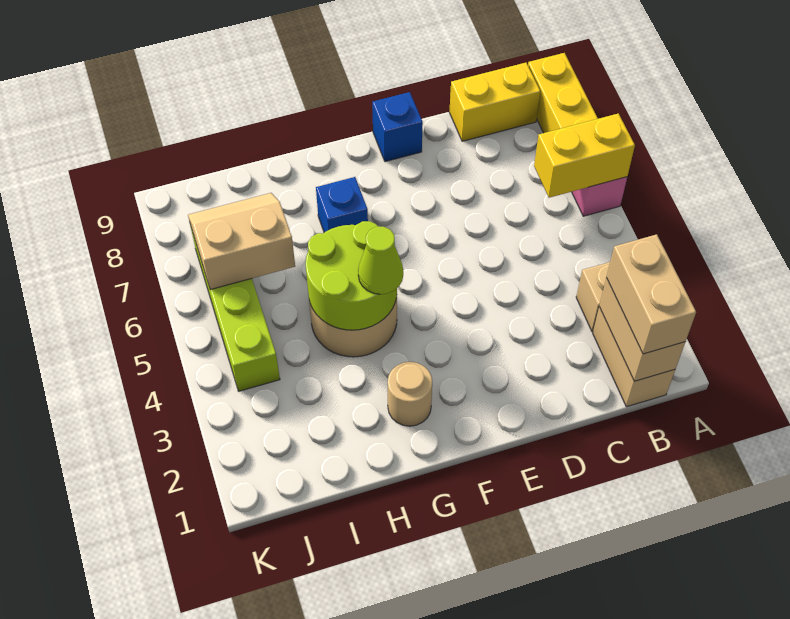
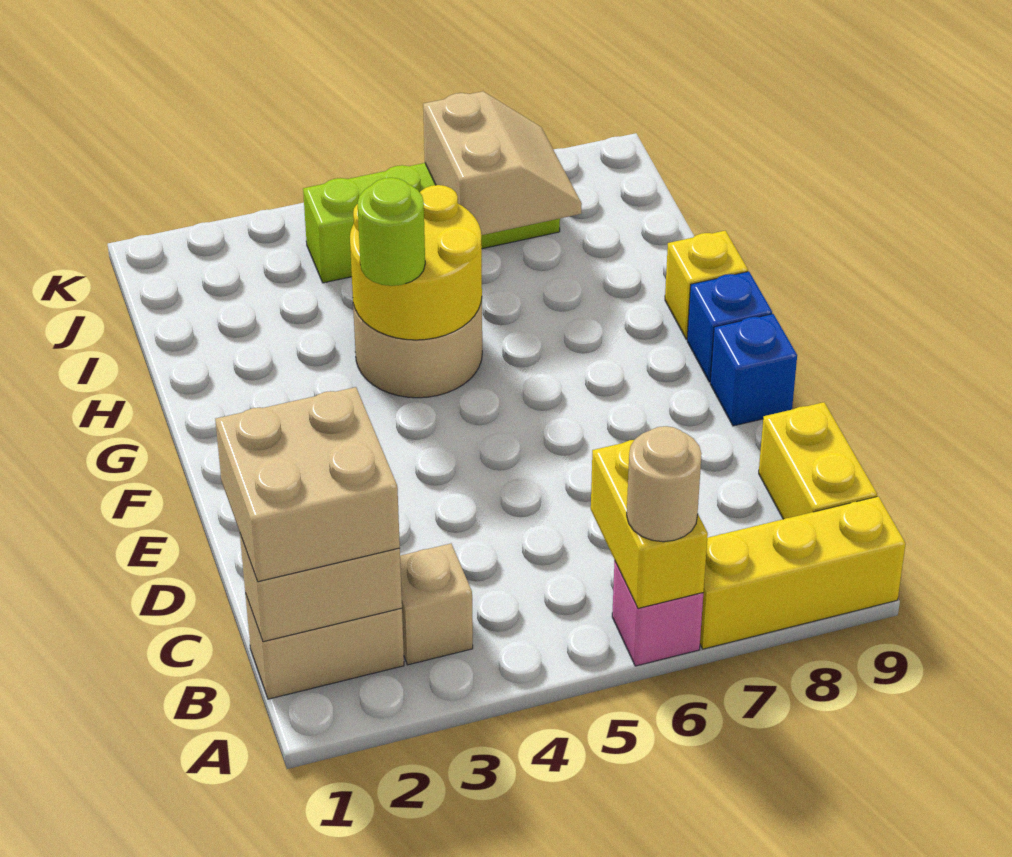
tan brick B1:B2 level 3 -> tan brick B1:C2 level 3
tan round brick G2 level 1 -> tan round brick A6 level 3
lime round brick G4:H5 level 2 -> yellow round brick G4:H5 level 2
lime cone G4 level 3 -> lime round brick G4 level 3
blue brick G7 level 1 -> blue brick F9 level 1
none -> yellow brick G9 level 1

